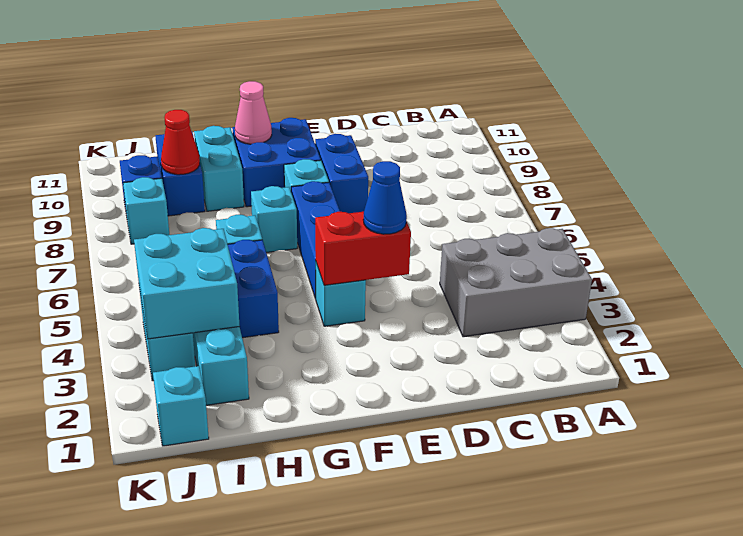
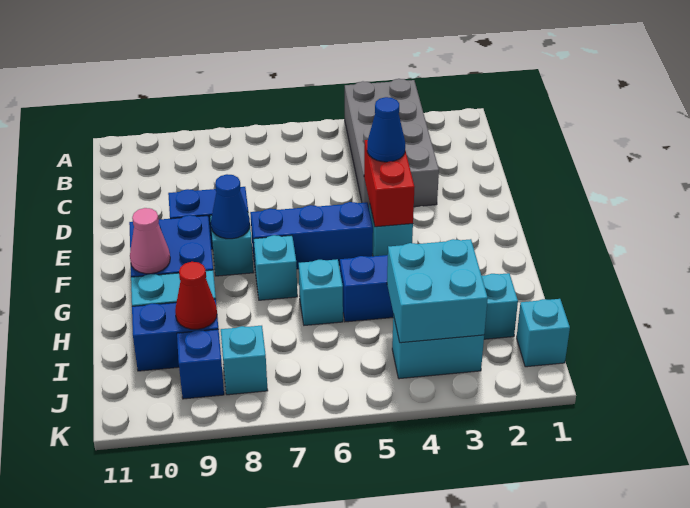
grey brick A3:C4 level 1 -> grey brick A3:D4 level 1
none -> blue cone F8 level 2

